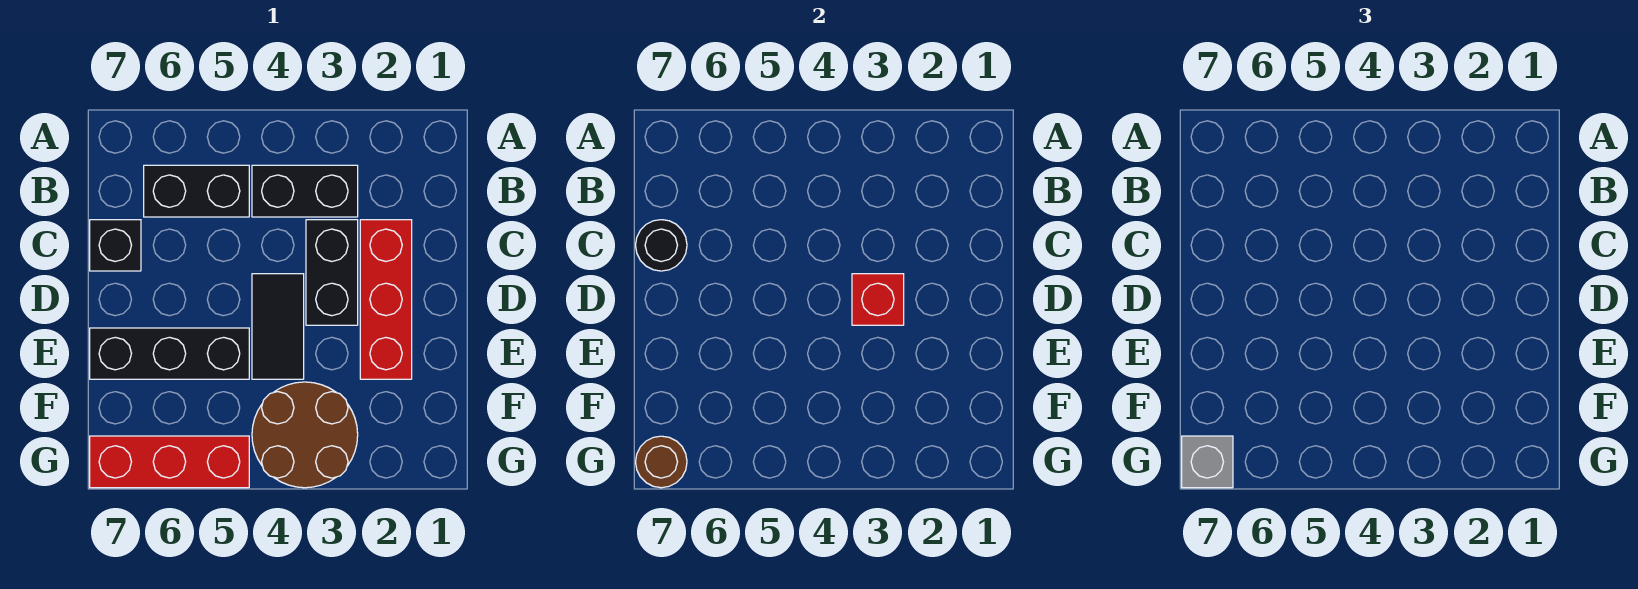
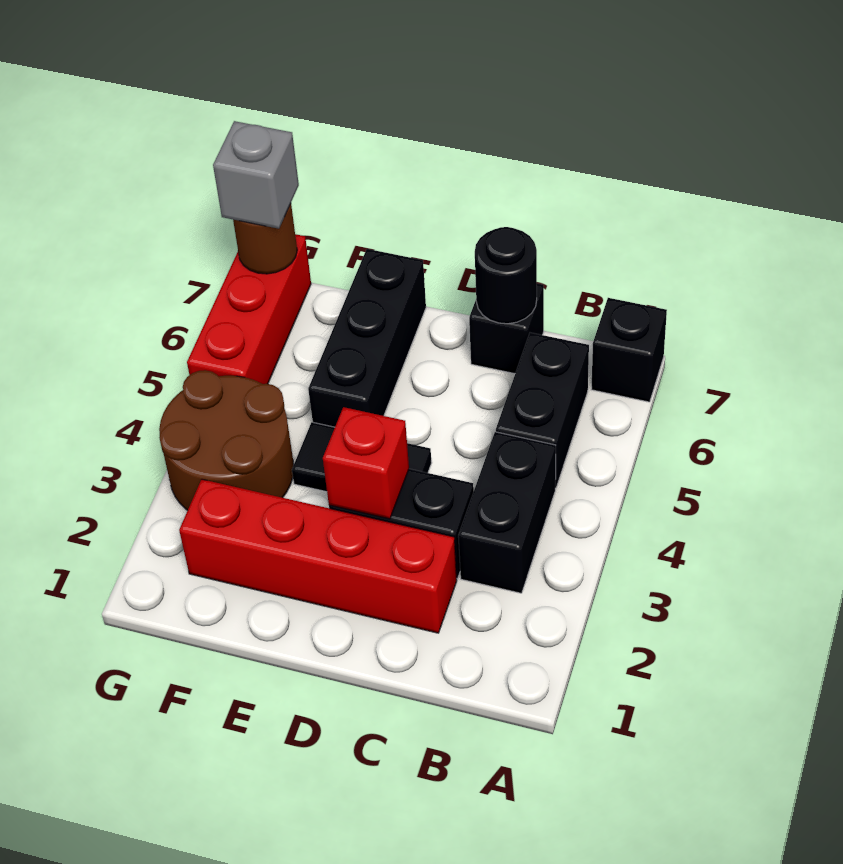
none -> black brick A7 level 1
red brick C2:E2 level 1 -> red brick C2:F2 level 1

